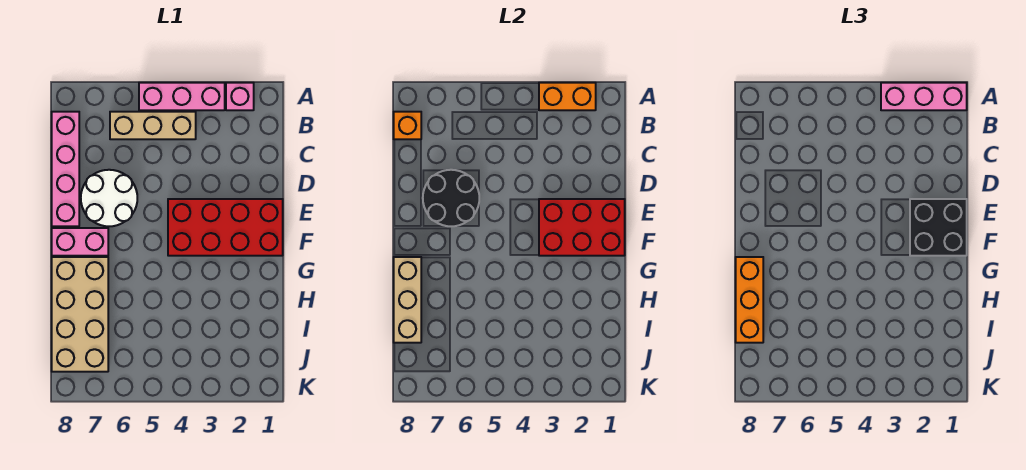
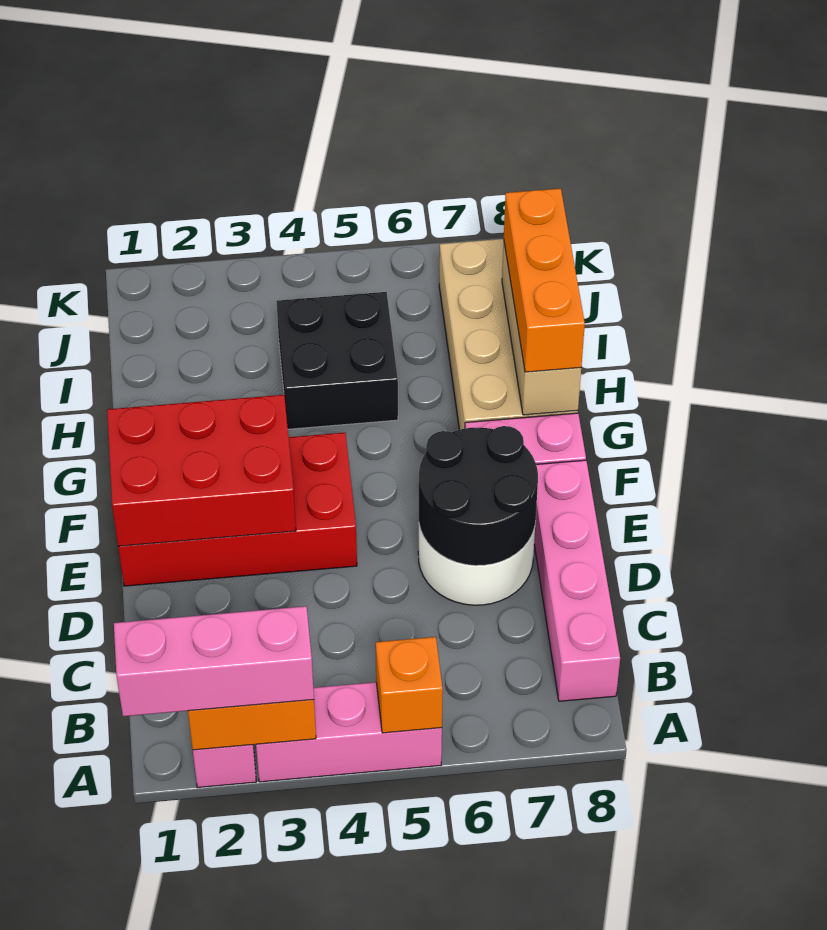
tan brick B4:B6 level 1 -> none
orange brick B8 level 2 -> orange brick A5 level 2
black brick E1:F2 level 3 -> black brick H4:I5 level 1

